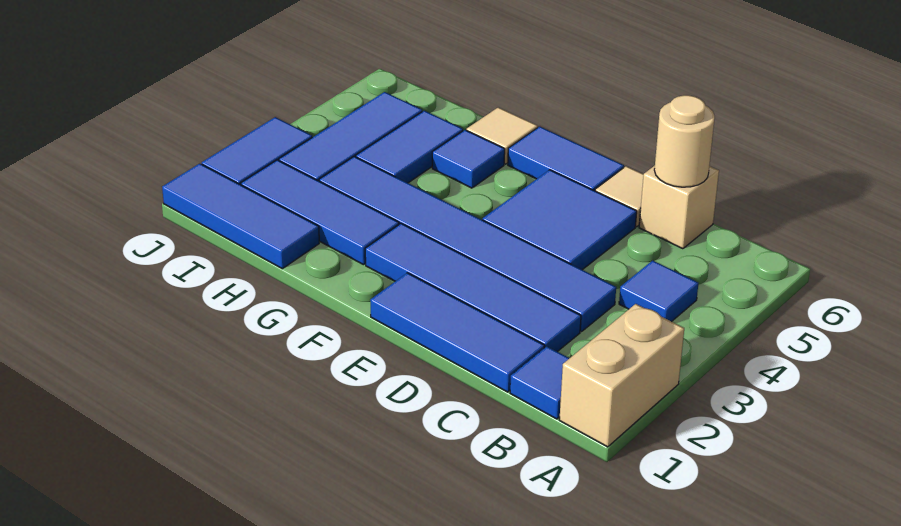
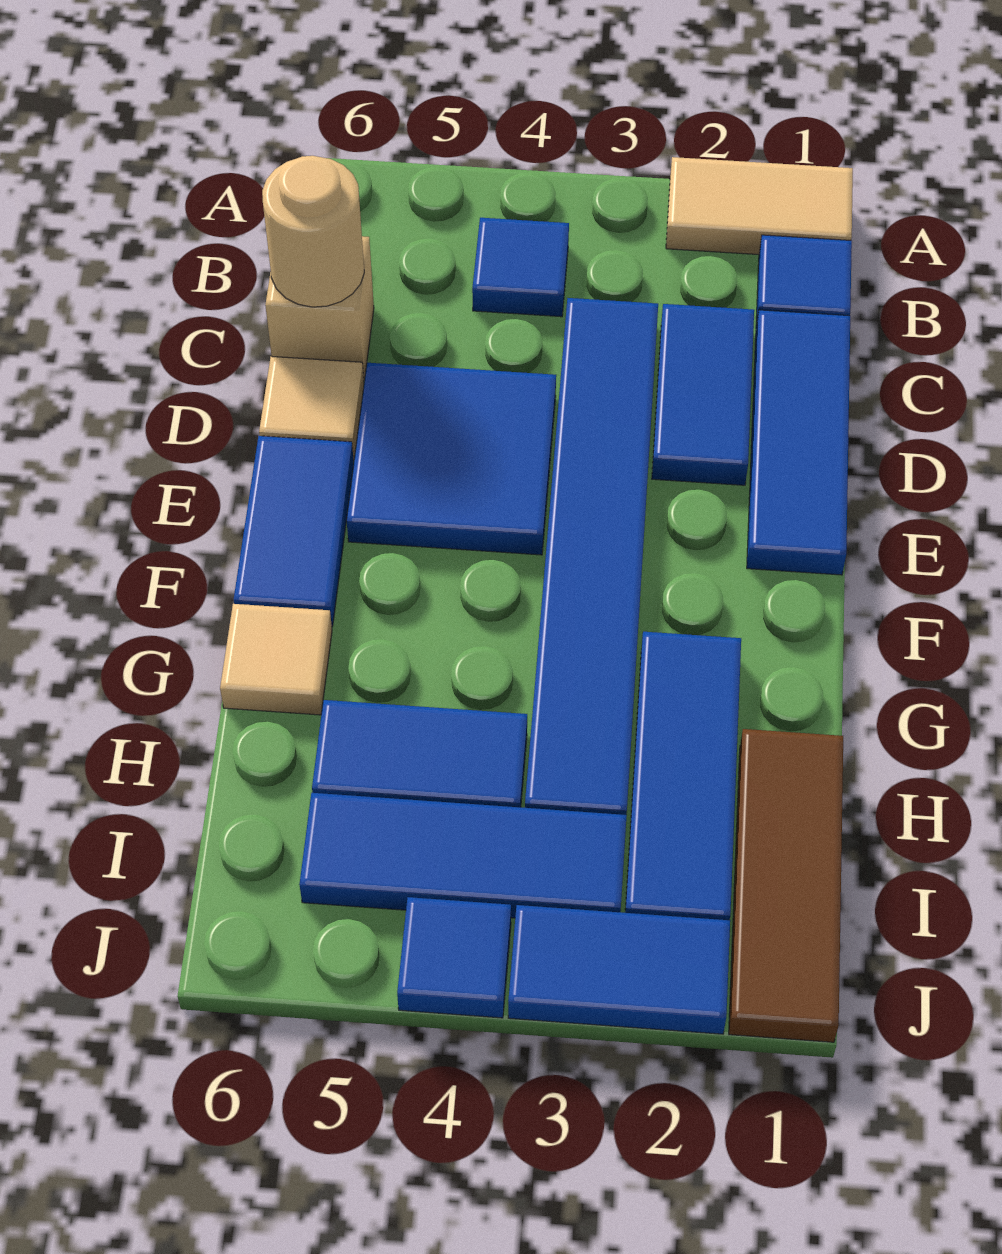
tan brick A1:A2 level 1 -> tan tile A1:A2 level 1
blue tile C2:F2 level 1 -> blue tile C2:D2 level 1
blue tile G5 level 1 -> blue tile J4 level 1
blue tile H1:J1 level 1 -> brown tile H1:J1 level 1

